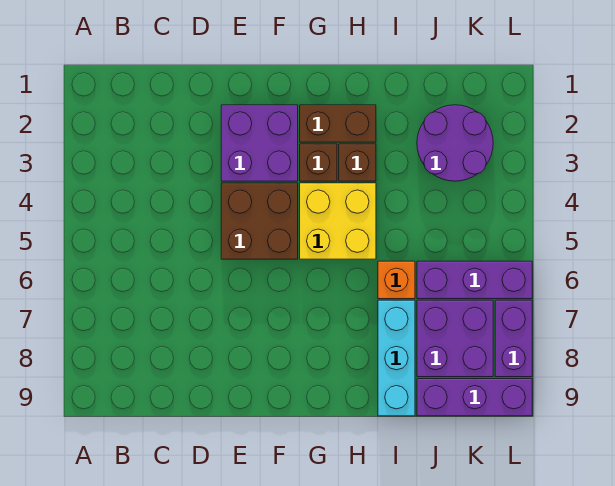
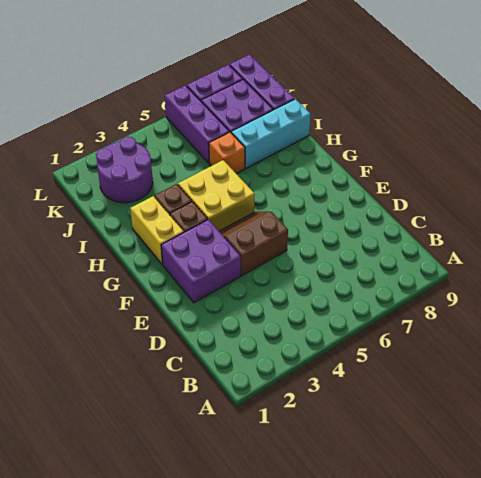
brown brick E4:F5 level 1 -> brown slope E4:F5 level 1 top E
brown brick G2:H2 level 1 -> yellow brick G2:H2 level 1

